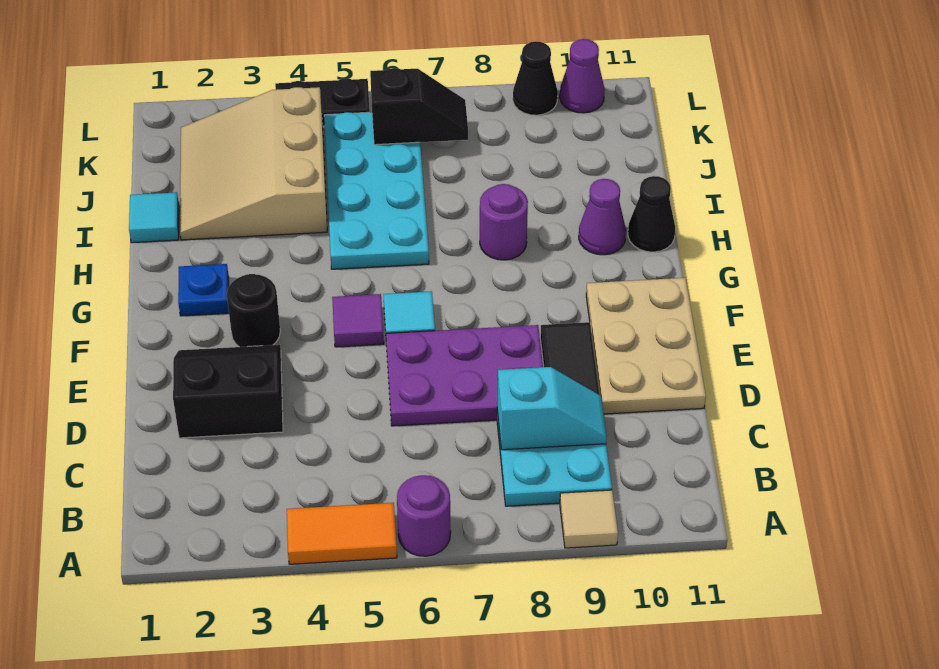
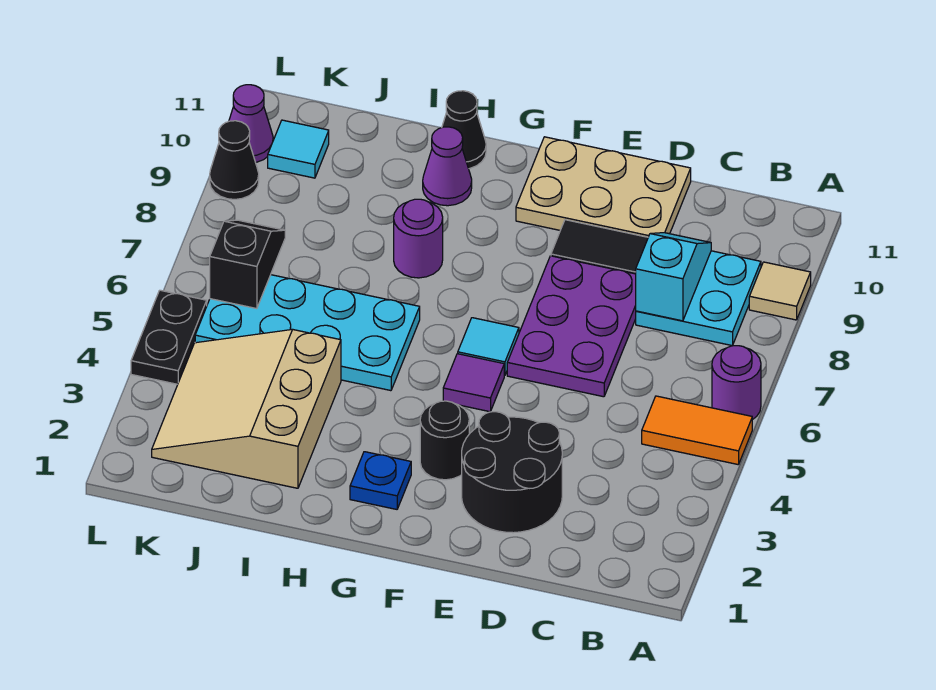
orange tile A4:A5 level 1 -> orange tile A5:B5 level 1
black slope D2:E3 level 1 top D -> black round brick D2:E3 level 1
cyan tile I1 level 1 -> cyan tile K10 level 1
tan slope I2:K4 level 1 top 4 -> tan slope I2:K4 level 1 top I

